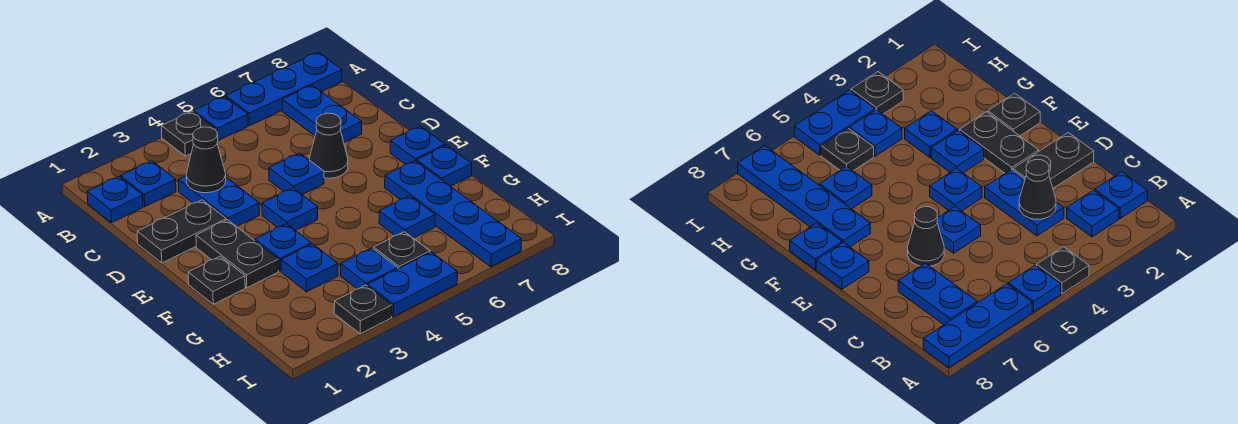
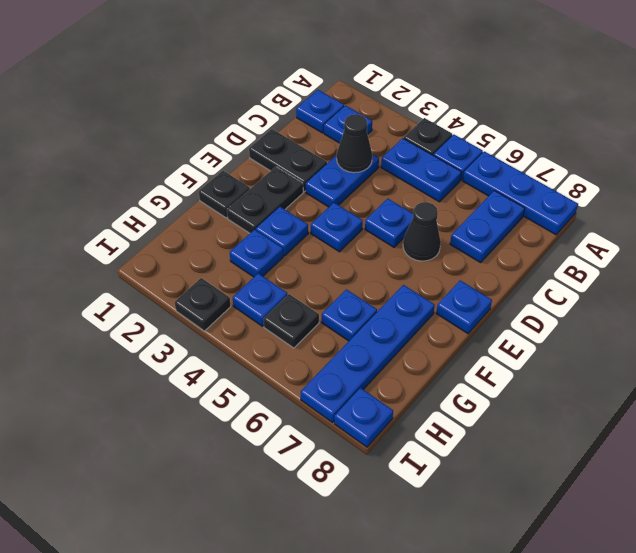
blue plate F8 level 1 -> blue plate I8 level 1
blue plate I4:I5 level 1 -> blue plate B4:B5 level 1

